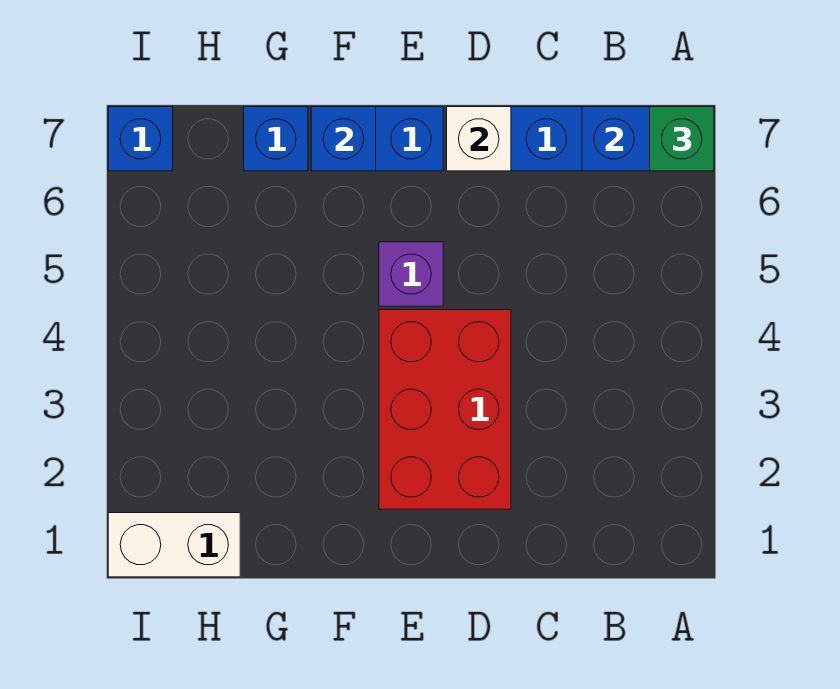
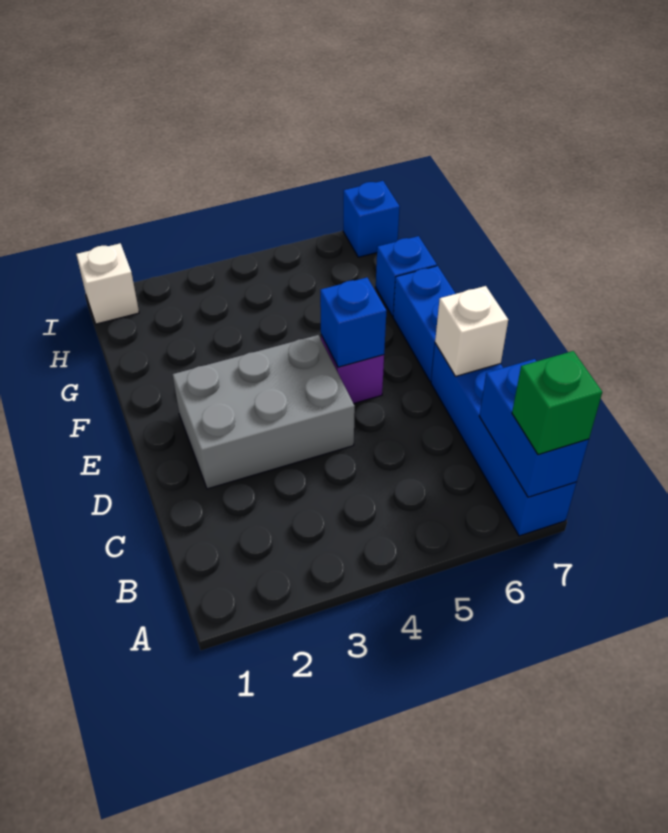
red brick D2:E4 level 1 -> grey brick D2:E4 level 1
blue brick F7 level 2 -> blue brick E5 level 2
white brick H1:I1 level 1 -> white brick I1 level 1

